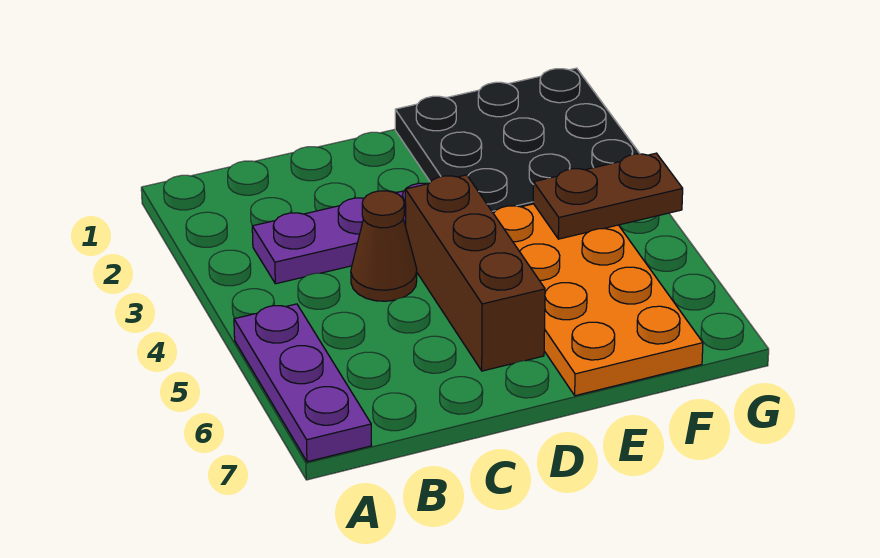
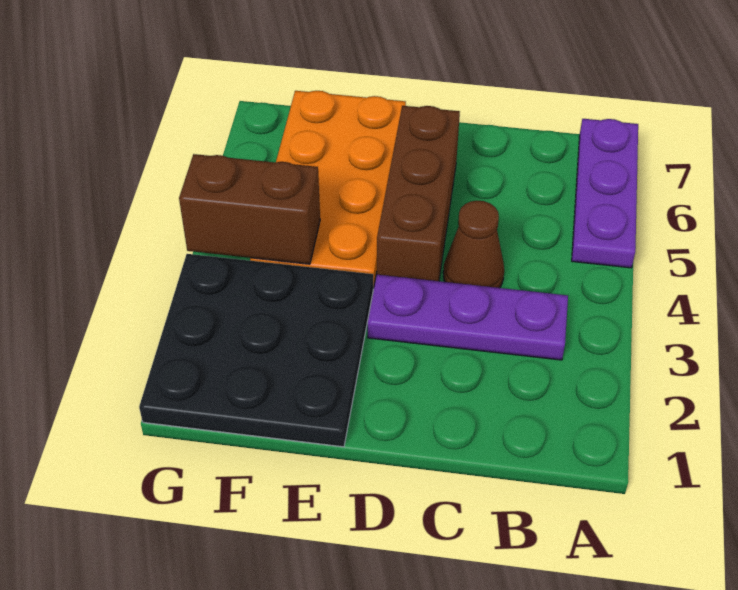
brown plate F4:G4 level 2 -> brown brick F4:G4 level 2

